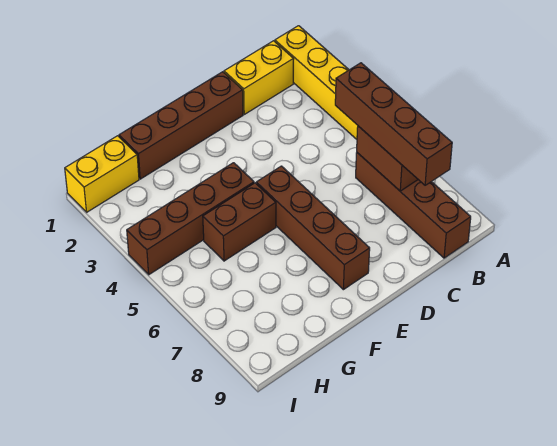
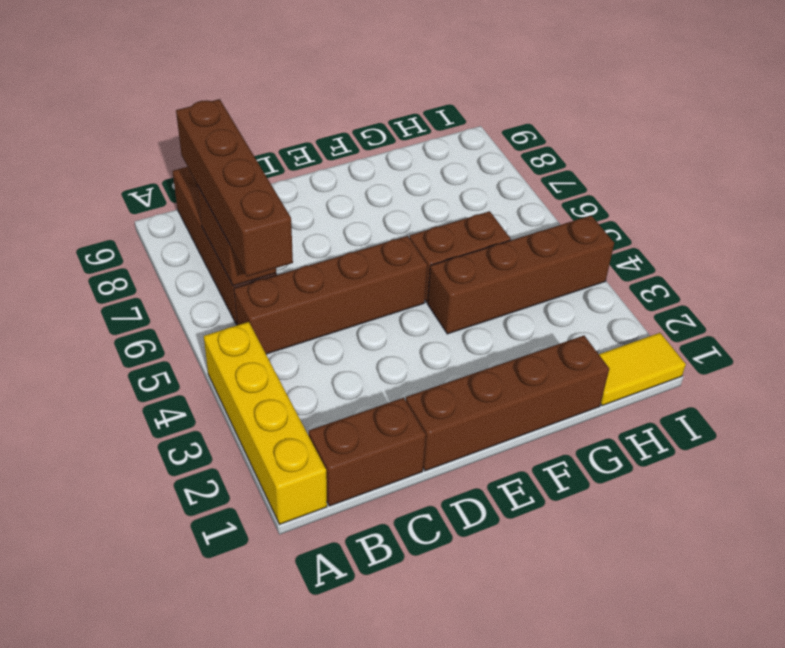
yellow brick B1:C1 level 1 -> brown brick B1:C1 level 1
brown brick E5:E8 level 1 -> brown brick B5:E5 level 1
yellow brick H1:I1 level 1 -> yellow tile H1:I1 level 1

